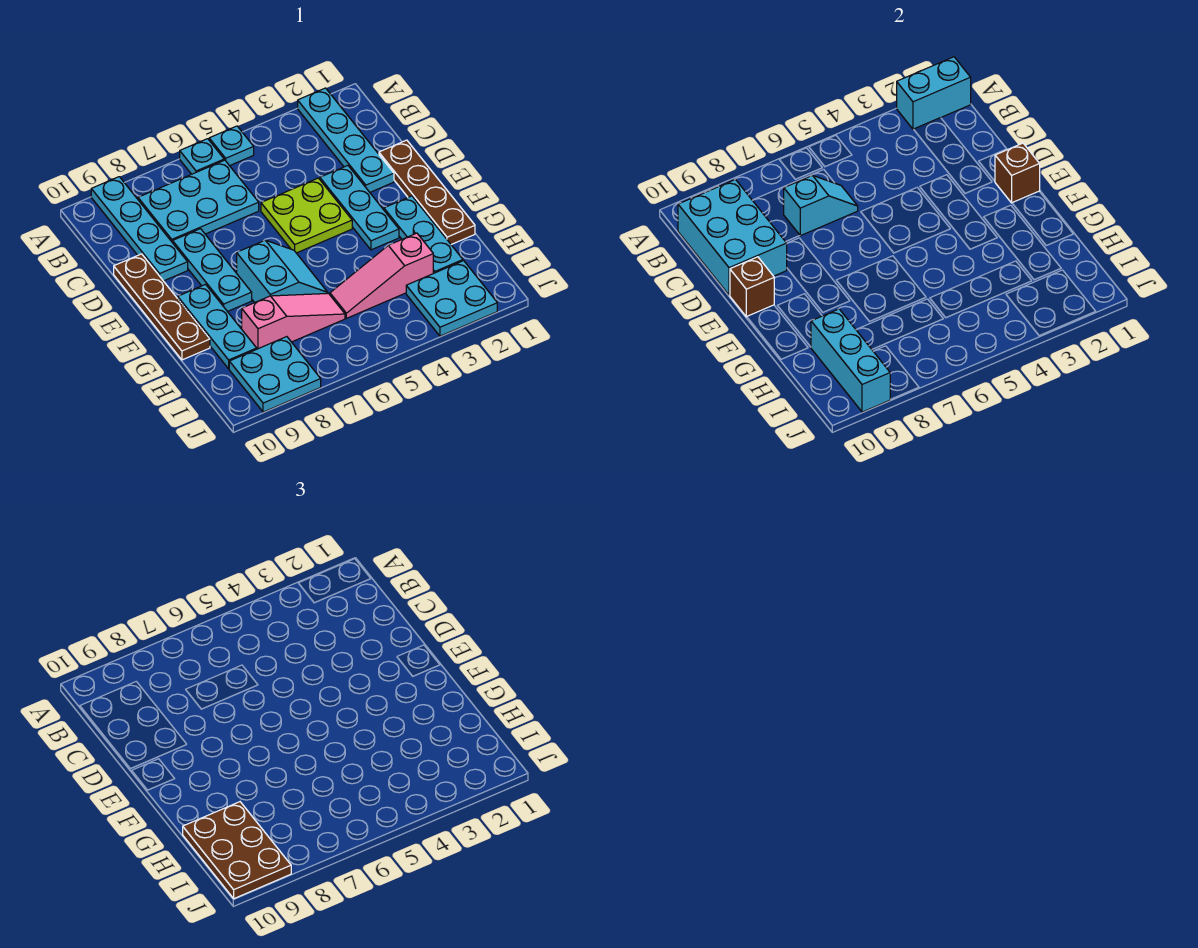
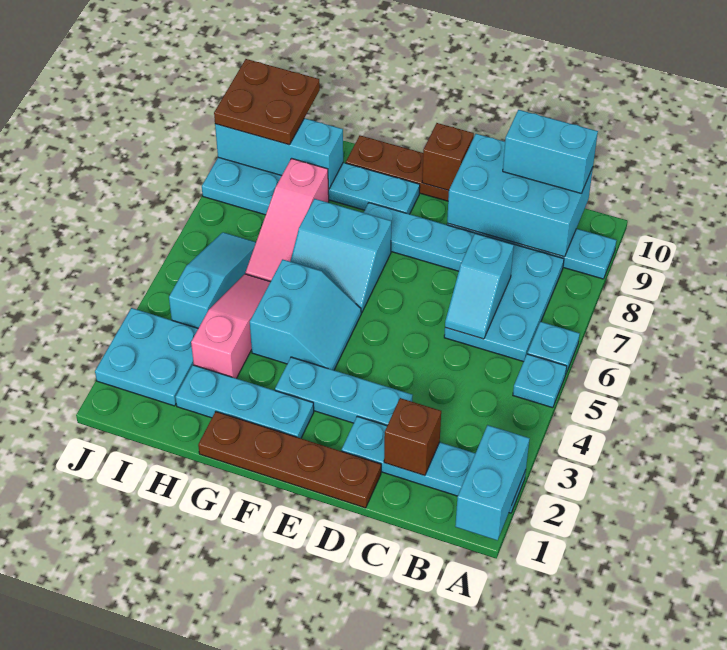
none -> cyan brick B10:C10 level 3
lime plate D4:E5 level 1 -> none
brown brick E1 level 2 -> brown brick C2 level 2
none -> cyan slope F4:G5 level 1 top G
brown plate H9:J10 level 3 -> brown plate I9:J10 level 3
none -> cyan slope I4:I6 level 1 top 4

